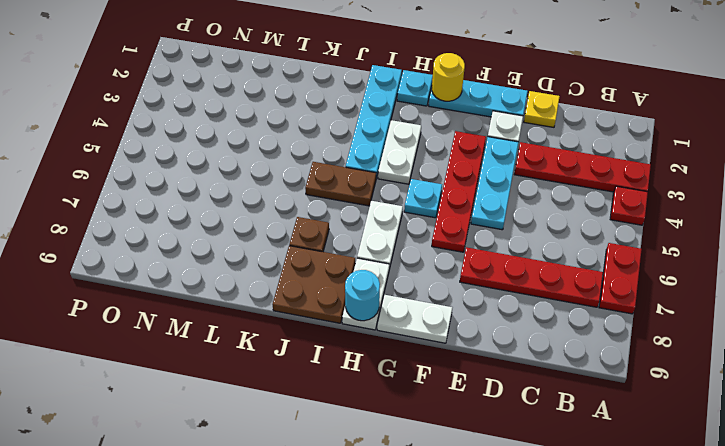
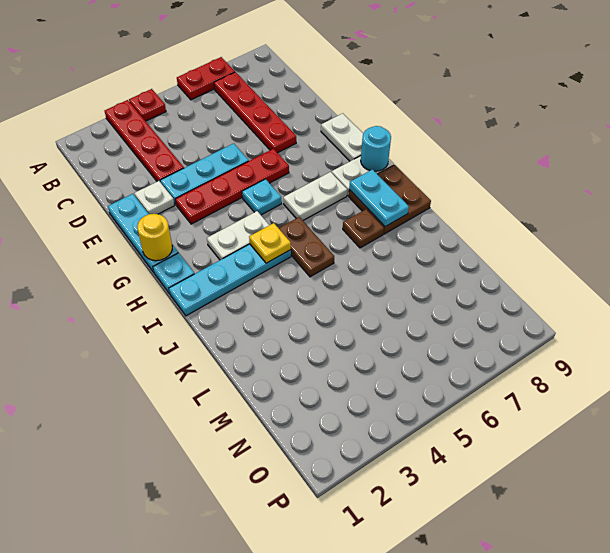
yellow plate D1 level 1 -> yellow plate I4 level 2
none -> cyan plate I8:J8 level 2

